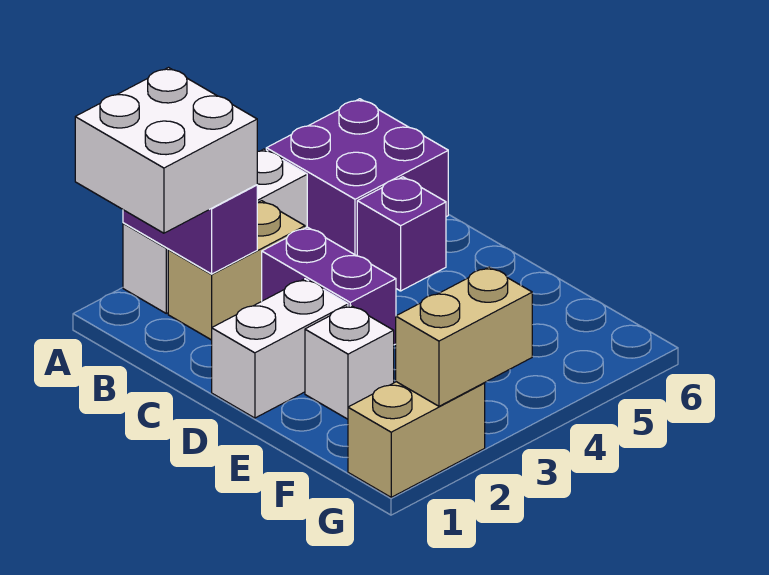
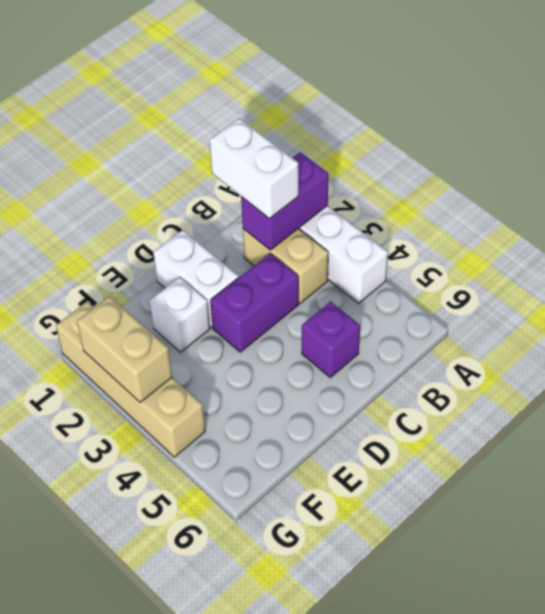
white brick A1:B2 level 3 -> white brick B1:B2 level 3
purple brick A5:B6 level 1 -> none
tan brick G1:G2 level 1 -> tan brick G1:G4 level 1

